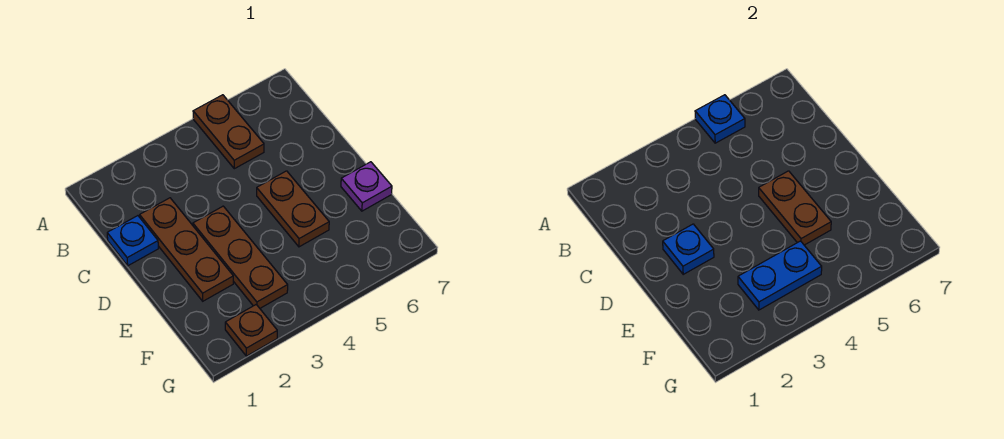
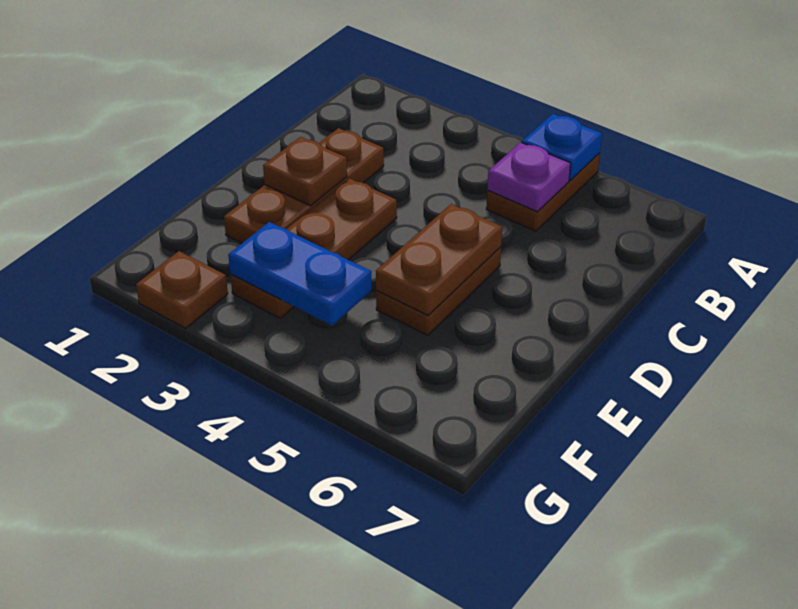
blue plate C1 level 1 -> none
blue plate D2 level 2 -> brown plate D2 level 2
purple plate E7 level 1 -> purple plate B5 level 2

